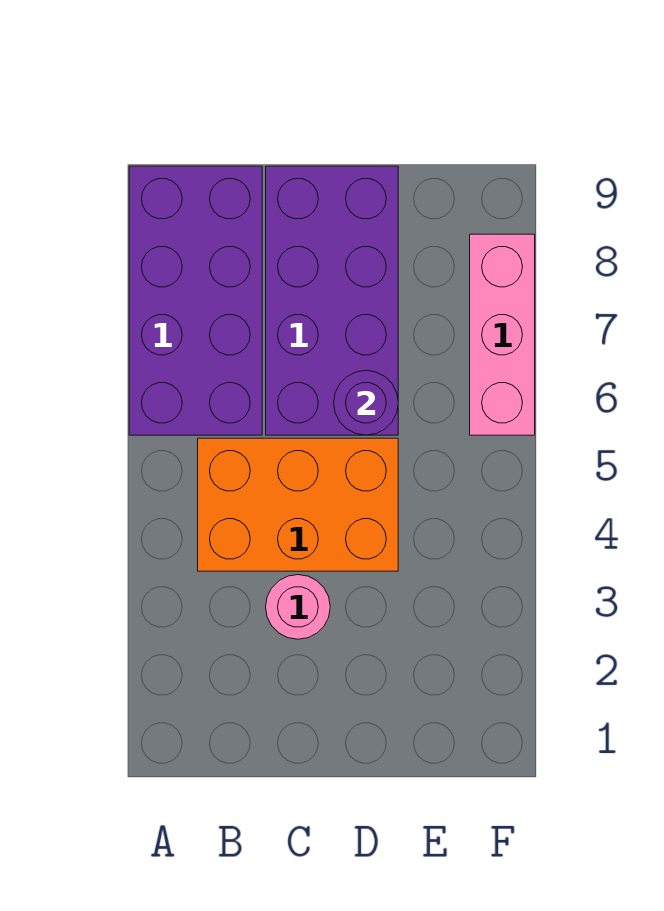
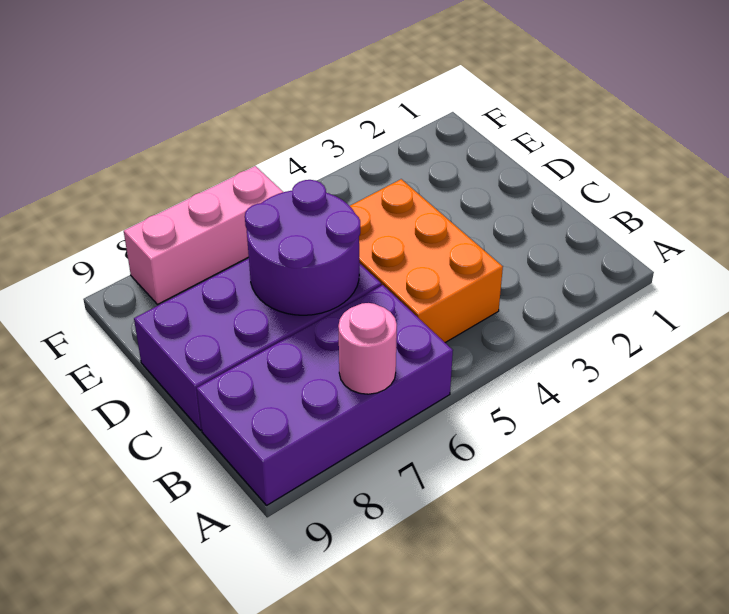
pink round brick C3 level 1 -> pink round brick A7 level 2
purple round brick D6 level 2 -> purple round brick C6:D7 level 2

